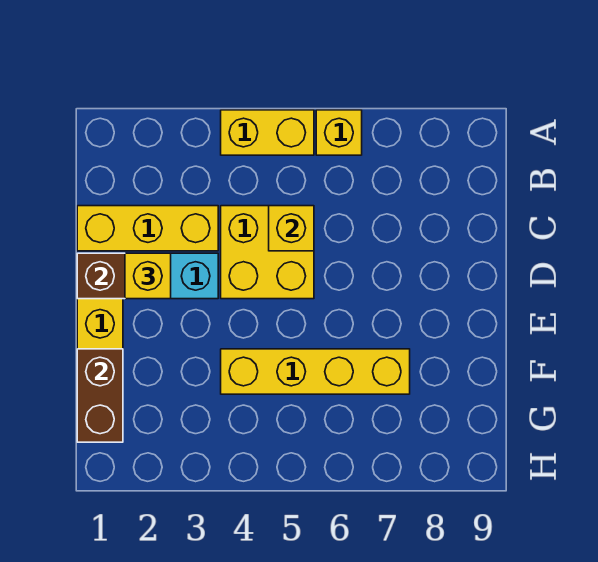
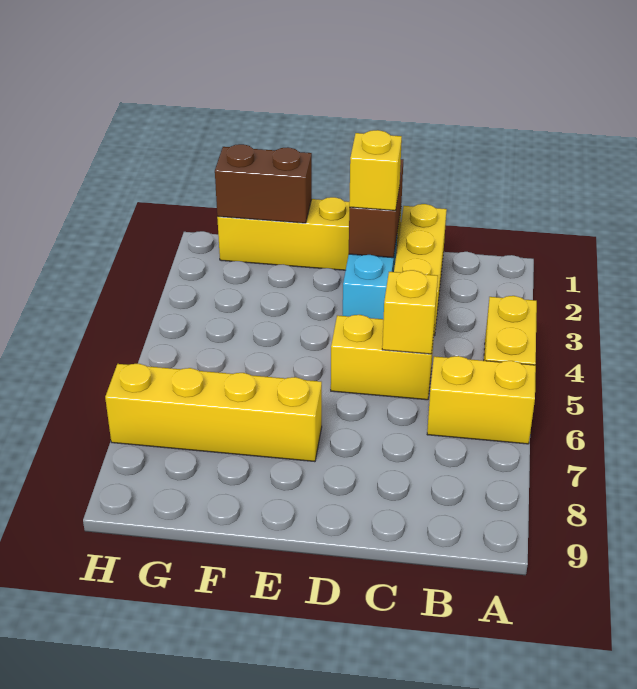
yellow brick A6 level 1 -> yellow brick A6:B6 level 1
yellow brick C4:D5 level 1 -> yellow brick C5:D5 level 1
yellow brick F4:F7 level 1 -> yellow brick E7:H7 level 1

